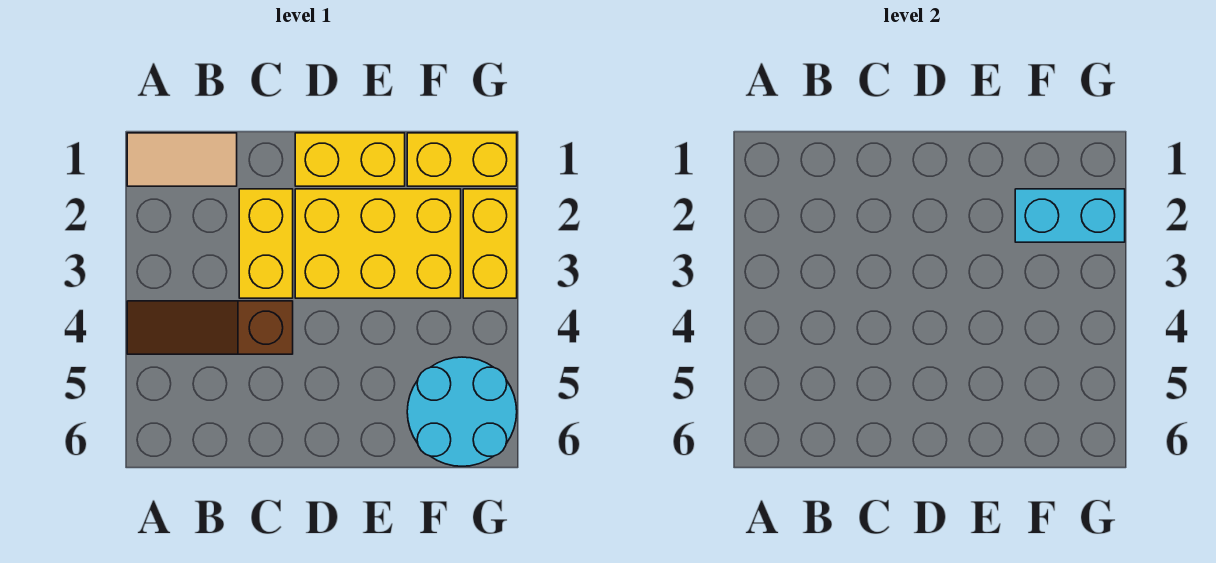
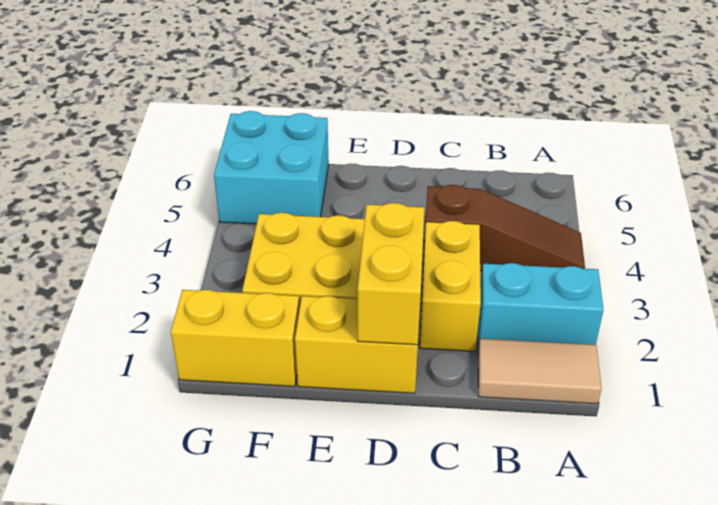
cyan brick F2:G2 level 2 -> cyan brick A2:B2 level 1
cyan round brick F5:G6 level 1 -> cyan brick F5:G6 level 1
yellow brick G2:G3 level 1 -> yellow brick D1:D2 level 2

